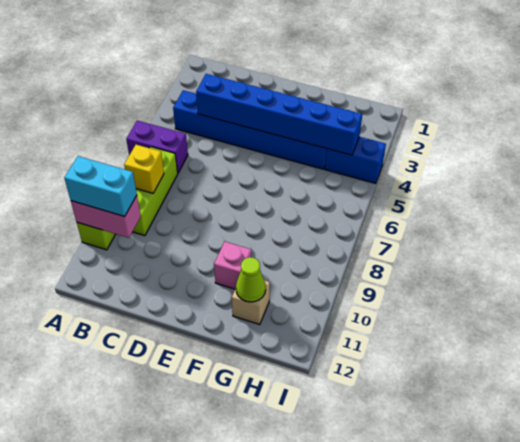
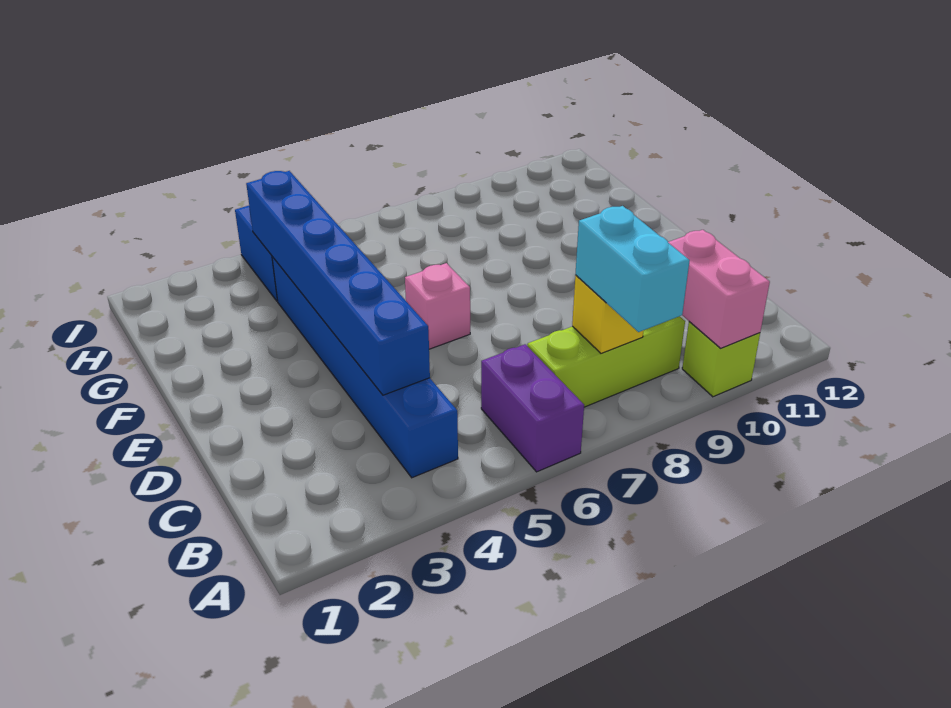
cyan brick A10:B10 level 3 -> cyan brick A8:B8 level 3
pink brick F10 level 1 -> pink brick E6 level 1
tan brick G11 level 1 -> none
lime cone G11 level 2 -> none

